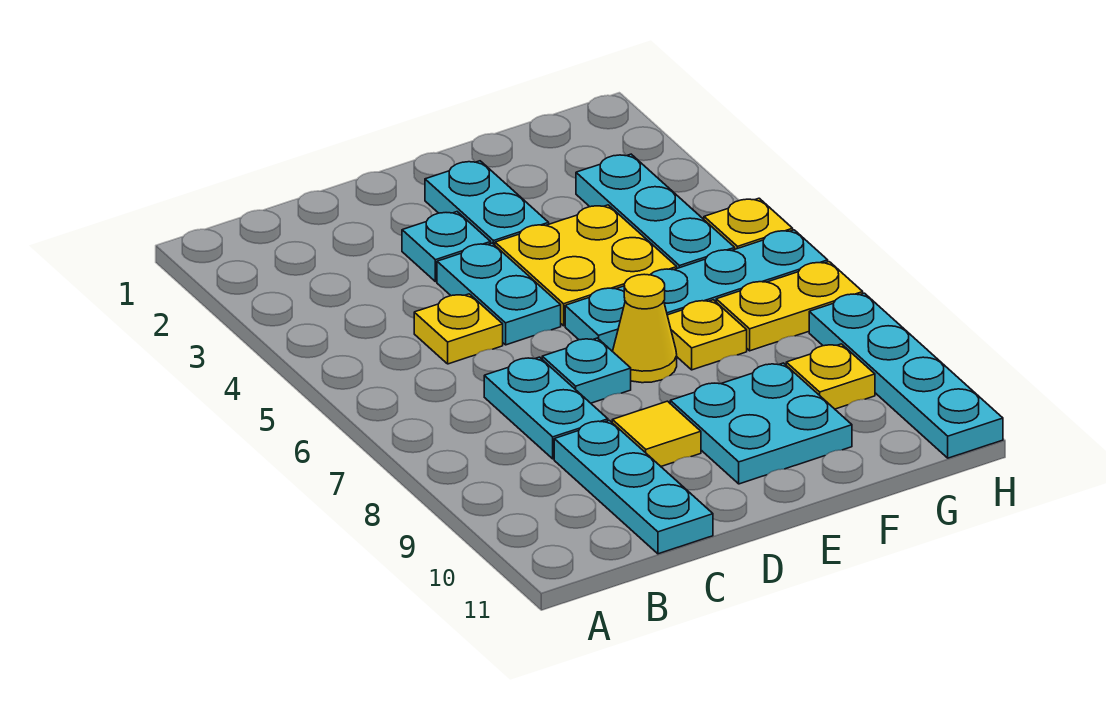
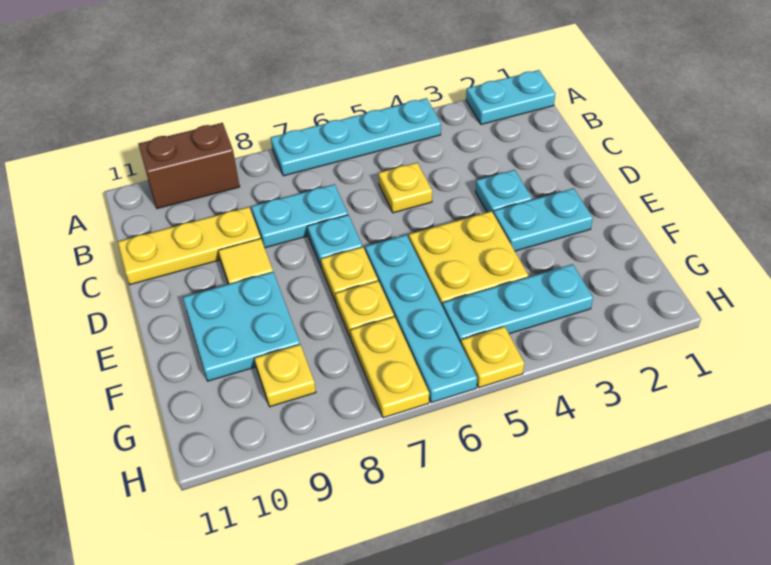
none -> brown brick A9:A10 level 1
cyan plate C9:C11 level 1 -> yellow plate C9:C11 level 1
cyan plate D4:D5 level 1 -> cyan plate A1:A2 level 1
yellow cone E7 level 1 -> yellow plate E7 level 1
cyan plate H8:H11 level 1 -> cyan plate A4:A7 level 1

